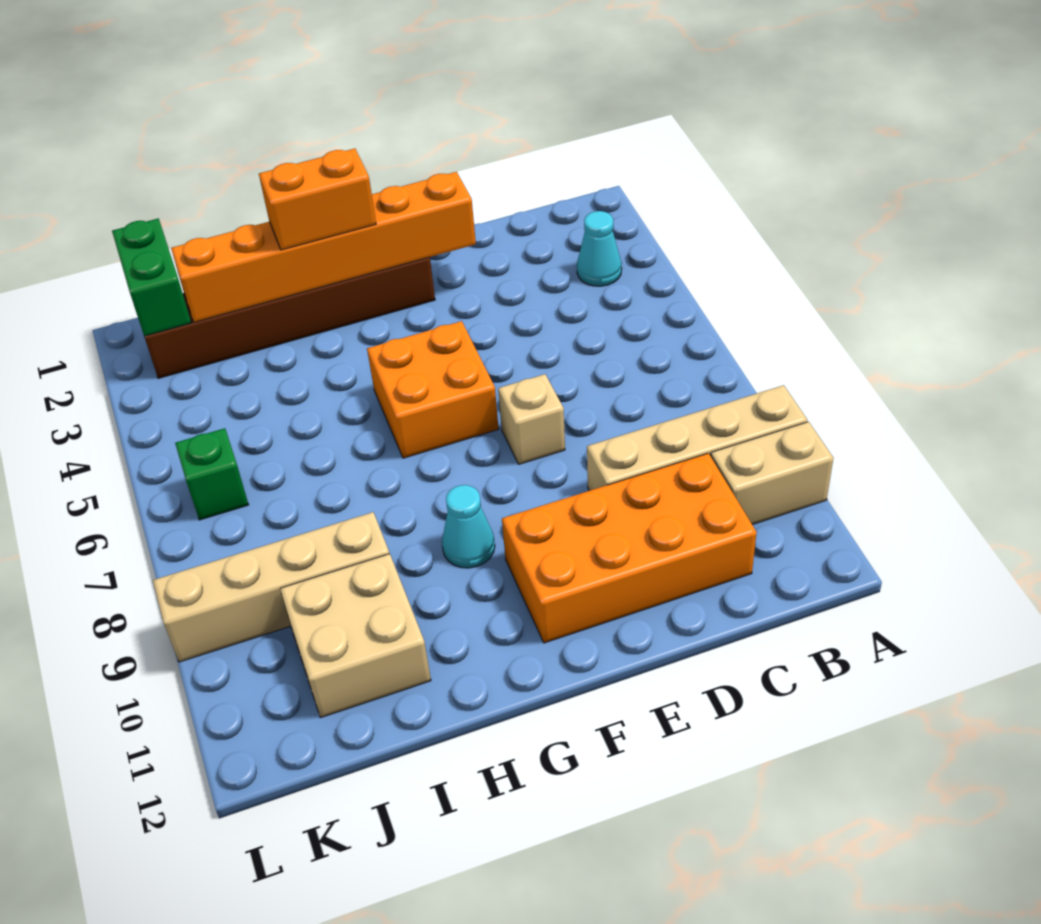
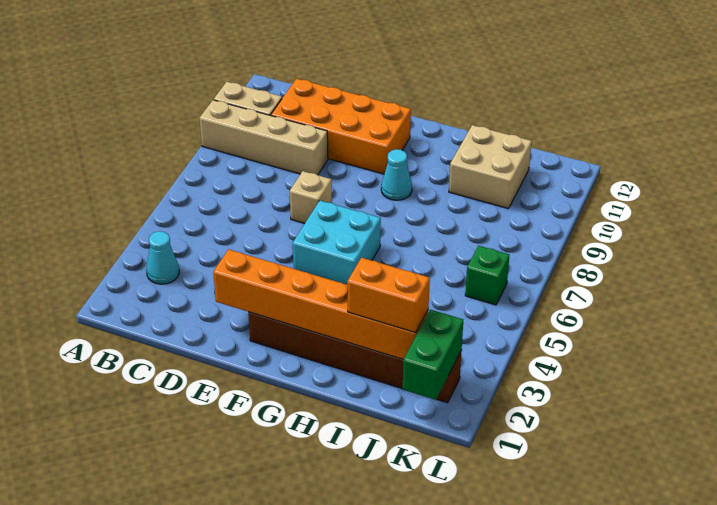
orange brick F5:G6 level 1 -> cyan brick F5:G6 level 1
orange brick G2:H2 level 3 -> orange brick I2:J2 level 3
tan brick I9:L9 level 1 -> none

